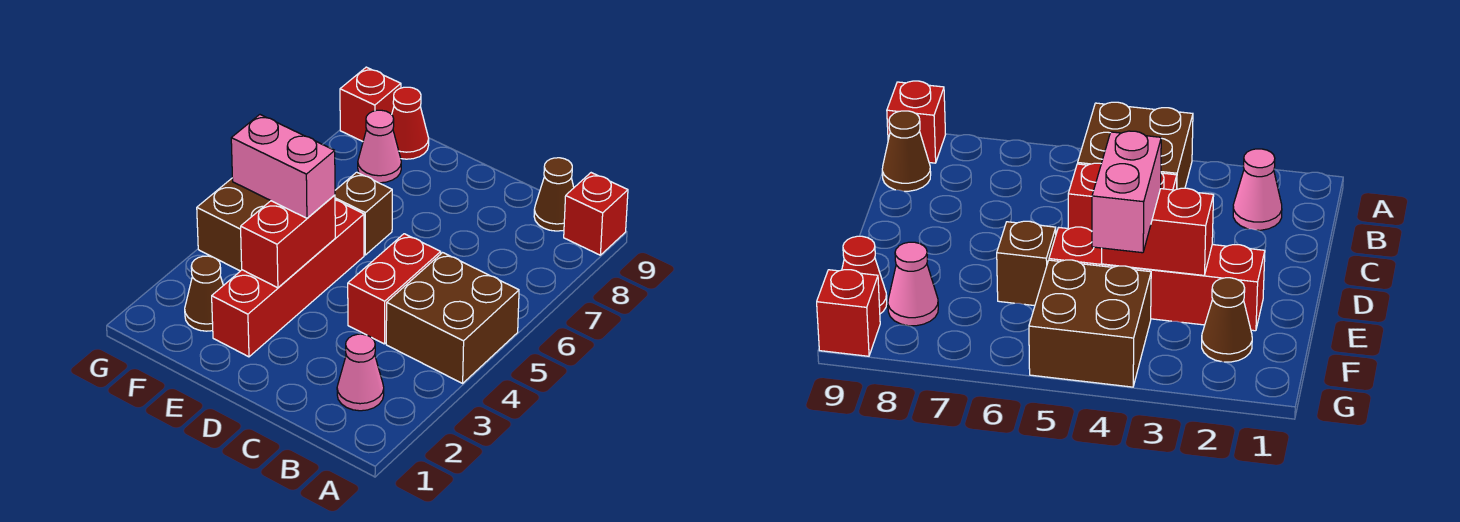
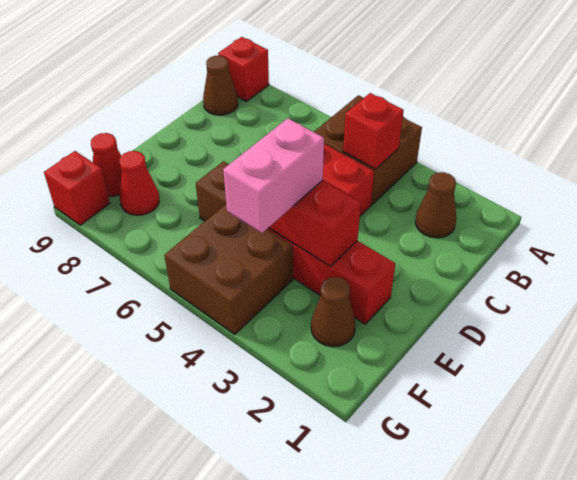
pink cone B2 level 1 -> brown cone B2 level 1
none -> red brick B4 level 2
pink cone F8 level 1 -> red cone F8 level 1

